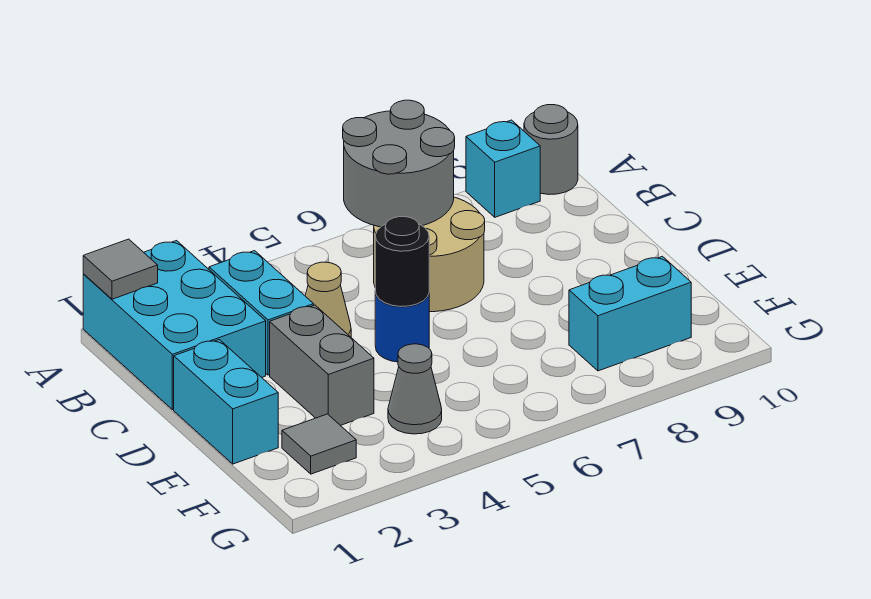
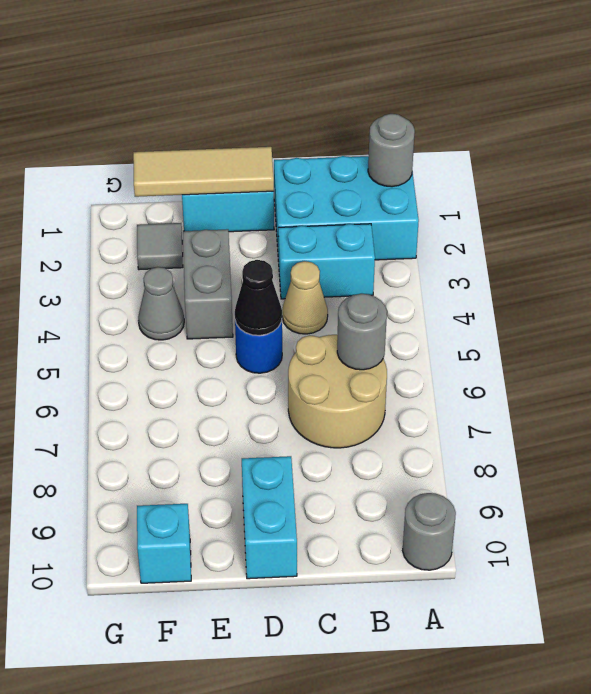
grey tile A1 level 2 -> grey round brick A1 level 2
grey round brick A6:B7 level 2 -> grey round brick B6 level 2
cyan brick A9 level 1 -> cyan brick F10 level 1
none -> tan tile D1:F1 level 2
grey brick D3:E3 level 1 -> grey brick E3:E4 level 1
black round brick D5 level 2 -> black cone D5 level 2
cyan brick F8:F9 level 1 -> cyan brick D9:D10 level 1

